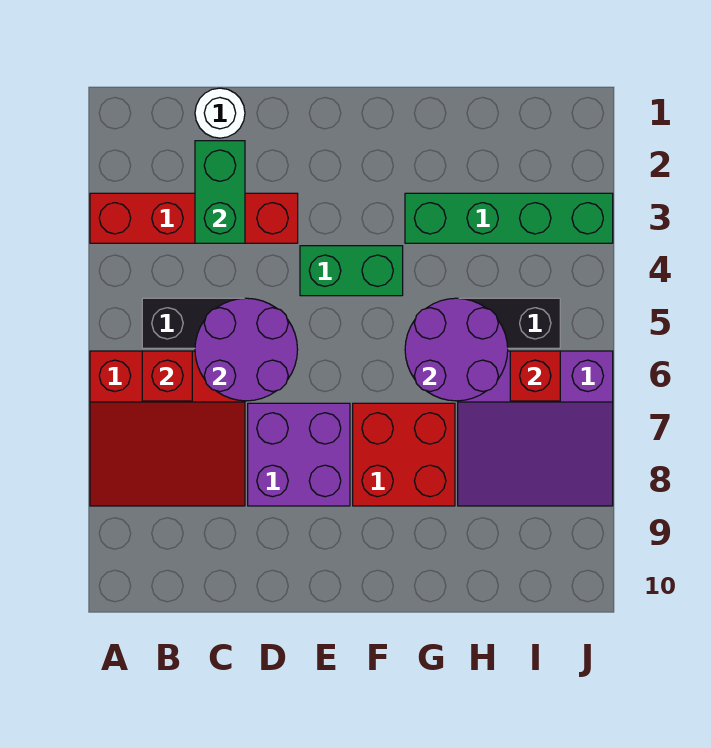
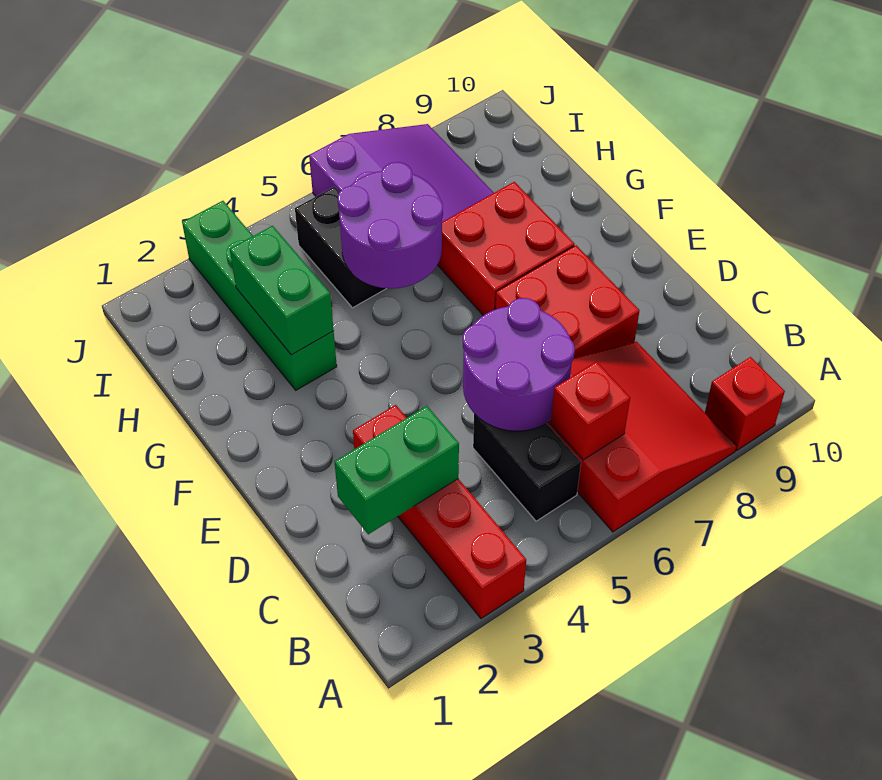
white round brick C1 level 1 -> none
purple brick D7:E8 level 1 -> red brick D7:E8 level 1
green brick E4:F4 level 1 -> green brick G3:H3 level 2
red brick I6 level 2 -> red brick A9 level 1

